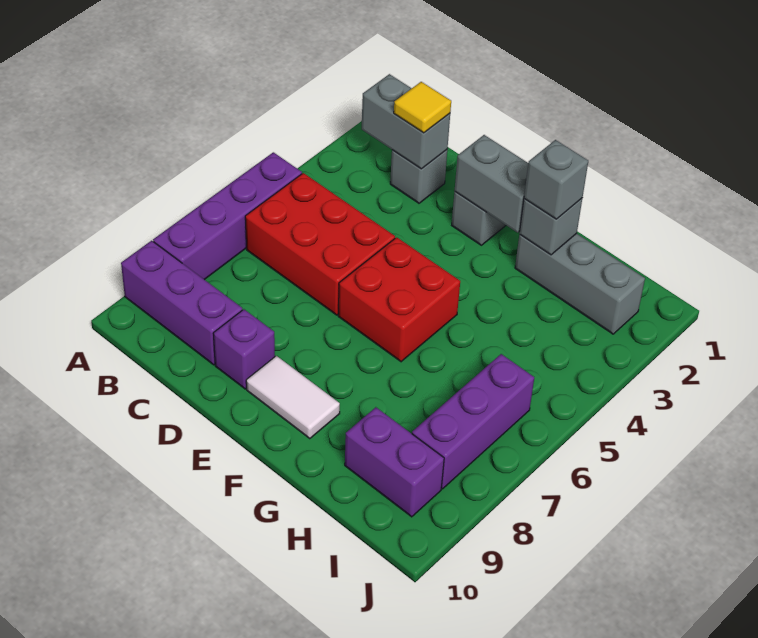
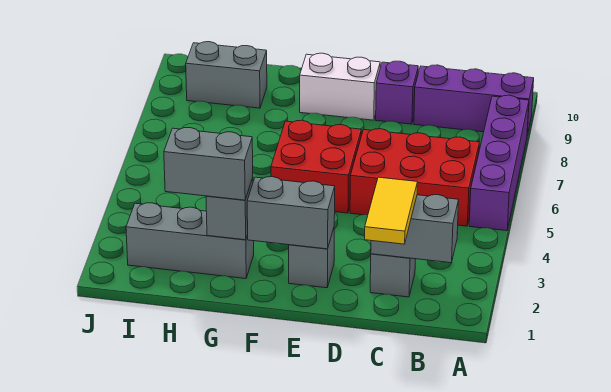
yellow tile C2 level 3 -> yellow tile C1:C2 level 3
white tile E9:F9 level 1 -> white brick E9:F9 level 1
grey brick G2 level 3 -> grey brick G2:H2 level 3
purple brick H9:I9 level 1 -> grey brick H9:I9 level 1
purple brick I6:I8 level 1 -> none

